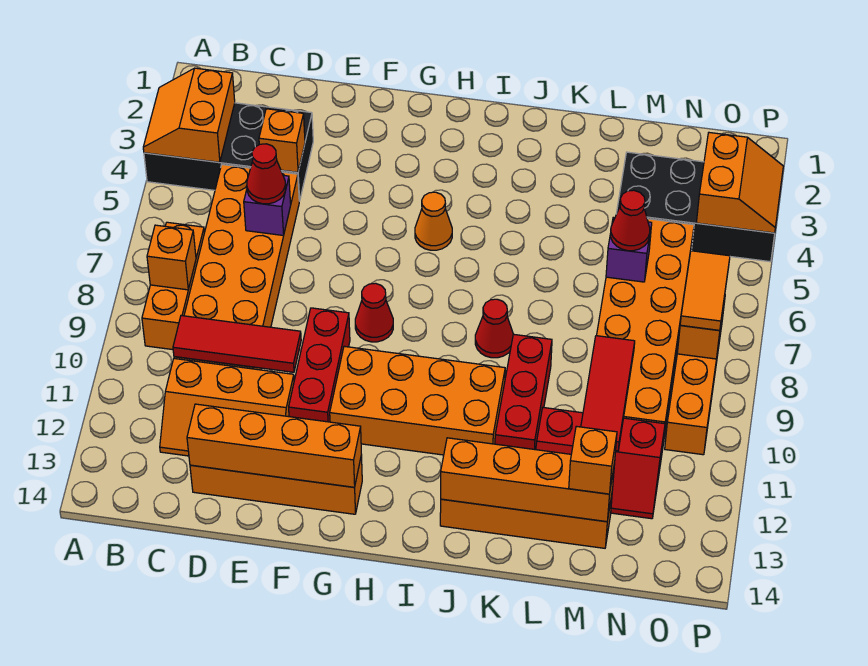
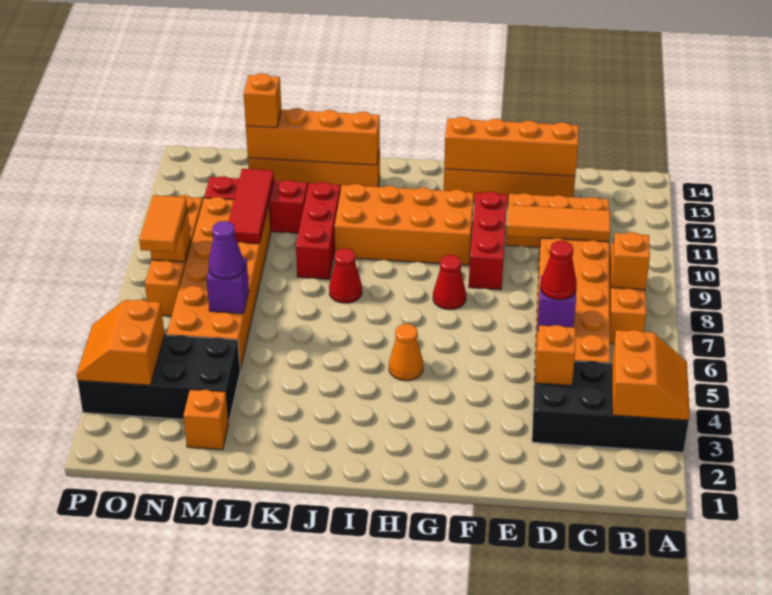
red tile C10:E10 level 2 -> orange tile C10:E10 level 2
none -> orange brick M2 level 1
red cone M6 level 3 -> purple cone M6 level 3

